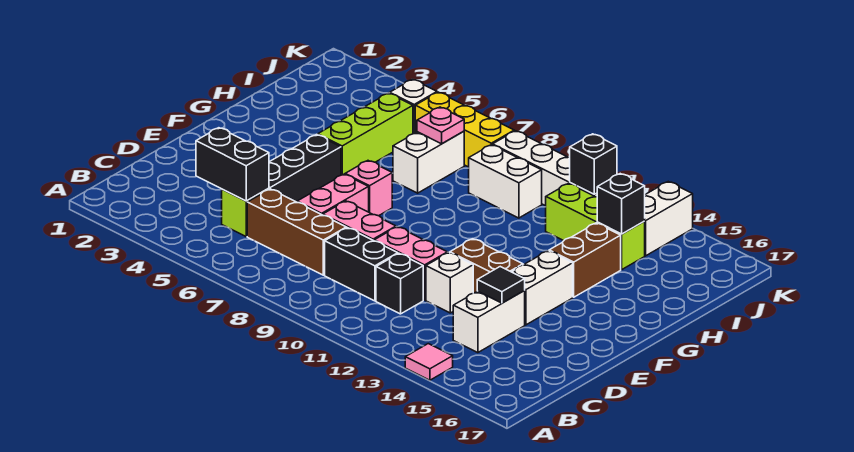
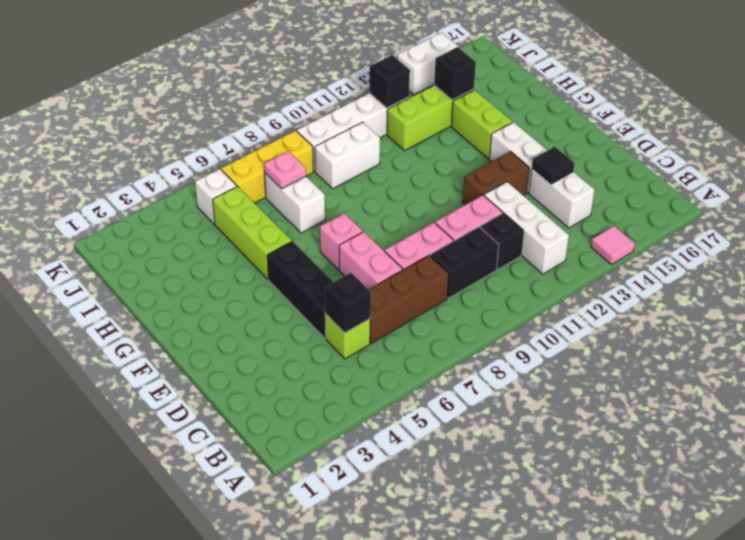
black brick C4:C5 level 2 -> black brick C5 level 2
white brick D12 level 1 -> white brick B12:D12 level 1
brown brick G14:H14 level 1 -> lime brick G14:H14 level 1
white brick J14:K14 level 1 -> white brick K14:K15 level 1

